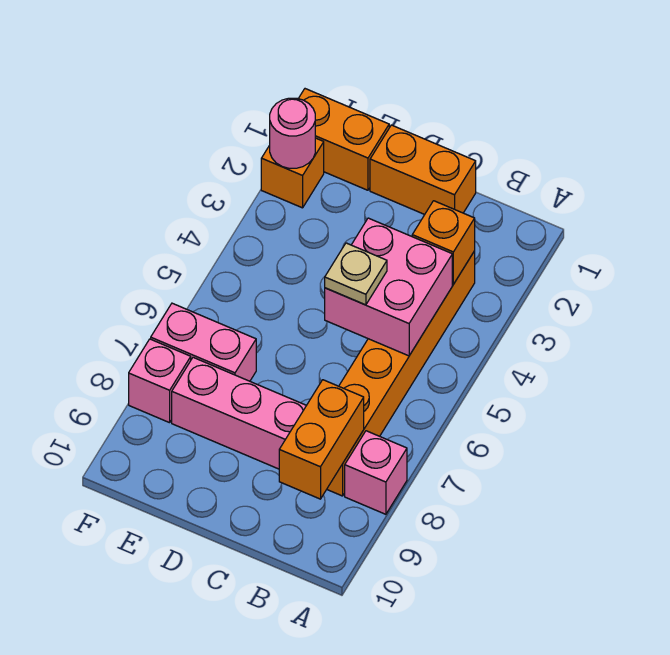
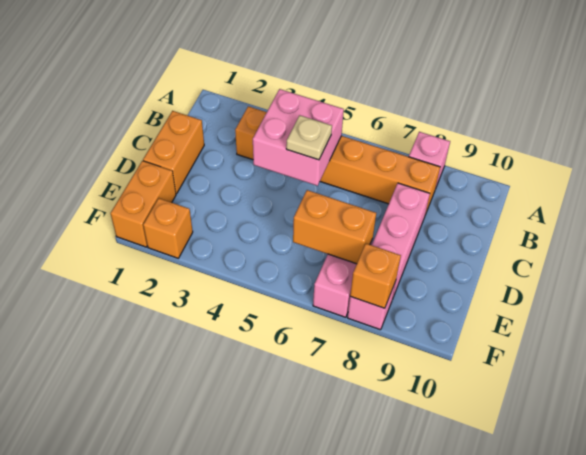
orange brick B3 level 2 -> orange brick F8 level 2
orange brick B8:B9 level 2 -> orange brick E6:E7 level 2
pink round brick F2 level 2 -> none

